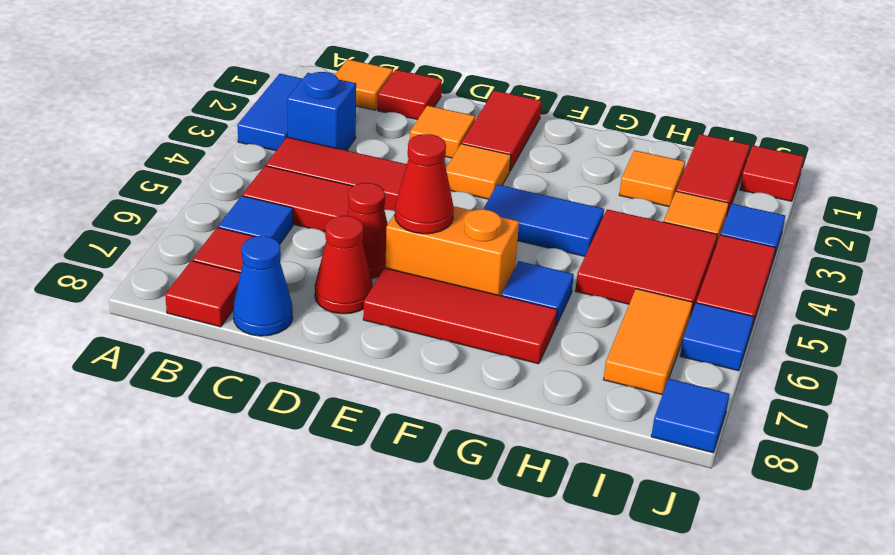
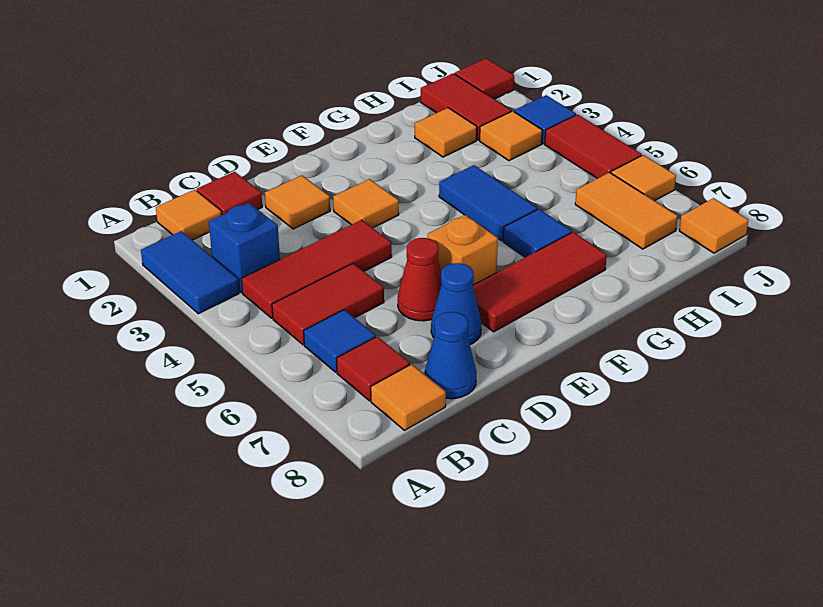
red tile B8 level 1 -> orange tile B8 level 1
red cone D7 level 1 -> blue cone D7 level 1
red tile E1:E2 level 1 -> none
orange brick E6:F6 level 1 -> orange brick E6 level 1
red cone E6 level 2 -> none
blue tile F4:G4 level 1 -> blue tile G4:G5 level 1
red tile H4:I5 level 1 -> none
blue tile J6 level 1 -> orange tile J6 level 1
blue tile J8 level 1 -> orange tile J8 level 1

